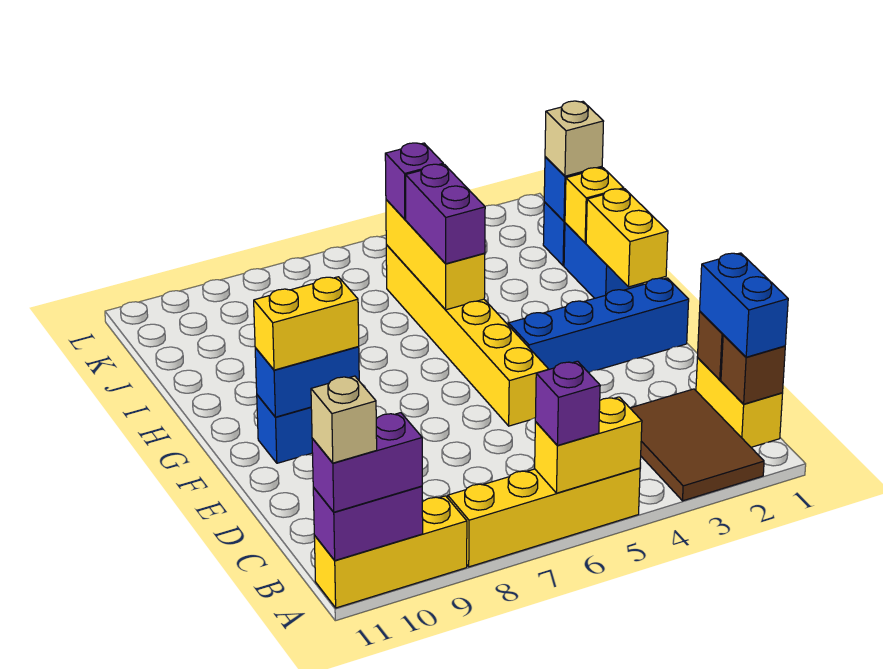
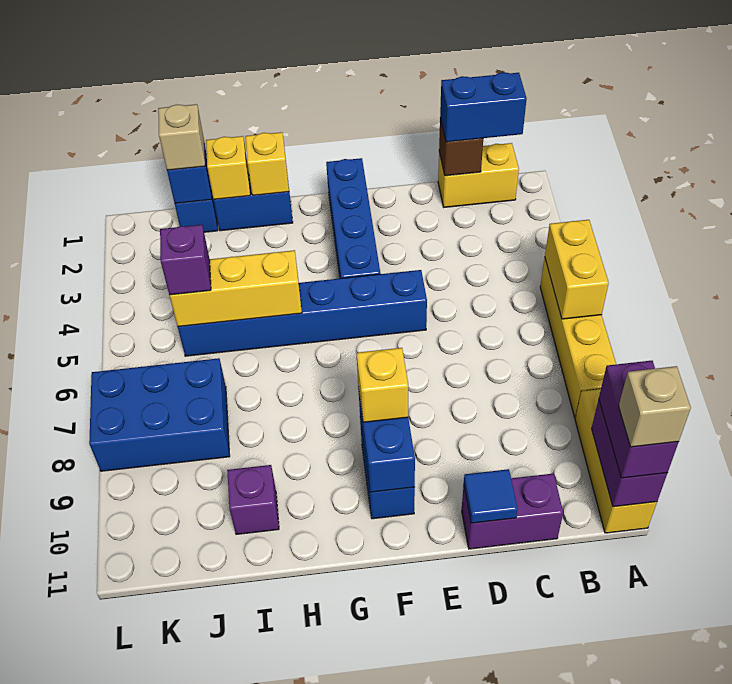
brown tile A2:C3 level 1 -> none
purple brick A6 level 3 -> purple brick I10 level 1
brown brick B1 level 2 -> none
none -> blue tile D11 level 2
yellow brick E5:J5 level 1 -> blue brick E5:J5 level 1
yellow brick F9:F10 level 3 -> yellow brick F9 level 3
yellow brick G1:H1 level 2 -> yellow brick H1 level 2
purple brick H5:I5 level 3 -> purple brick C11:D11 level 1
none -> blue brick J7:L8 level 1

